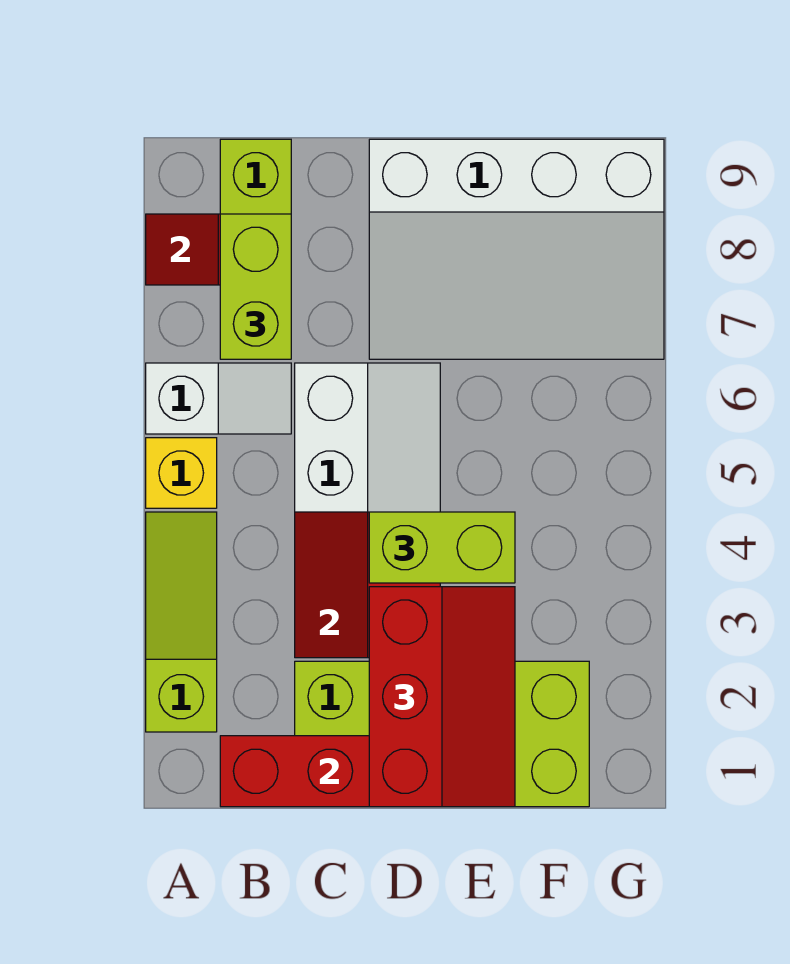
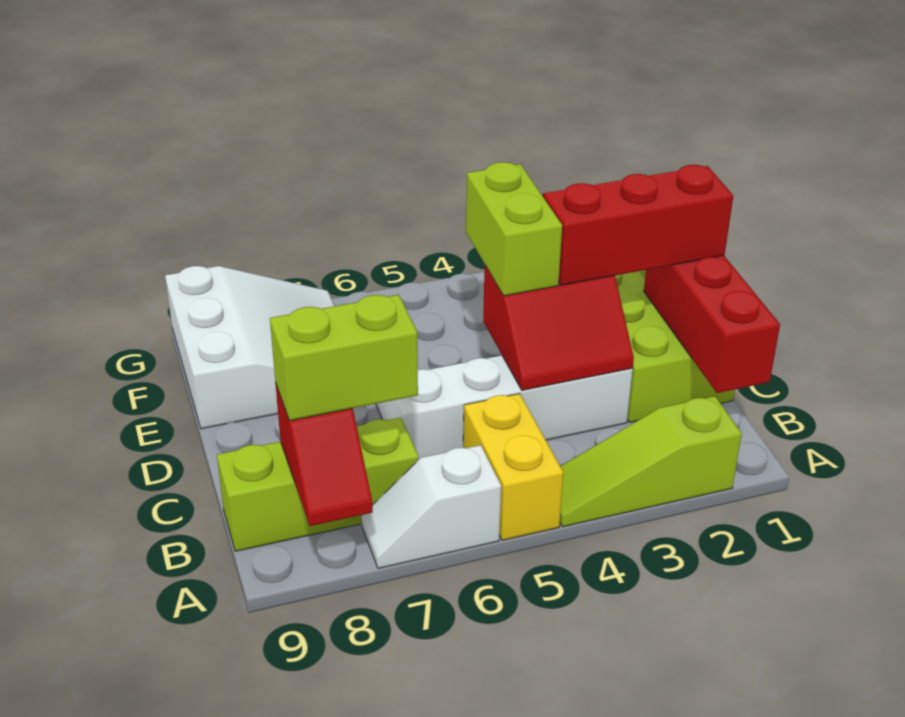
yellow brick A5 level 1 -> yellow brick A5:B5 level 1
white slope A6:B6 level 1 top A -> white slope A6:A7 level 1 top 6
white slope D7:G9 level 1 top 9 -> white slope E7:G9 level 1 top 9

